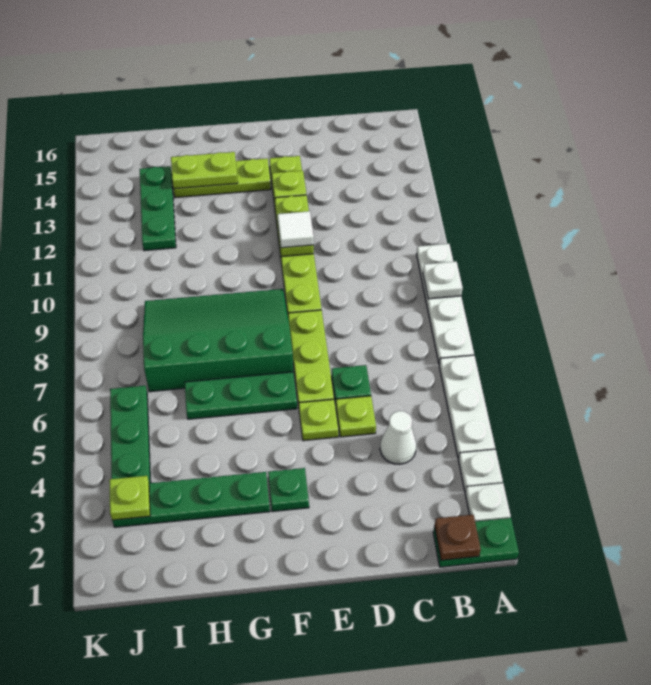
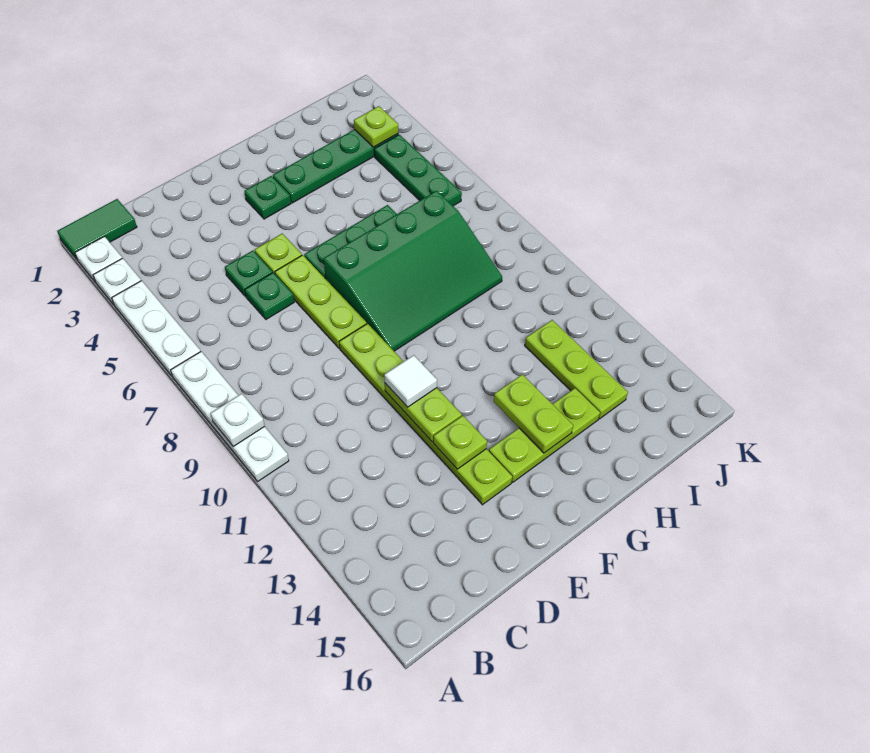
green plate A1:B1 level 1 -> green tile A1:B1 level 1
brown plate B1 level 2 -> none
white cone C4 level 1 -> none
lime plate D5 level 1 -> green plate D5 level 1
lime plate G14:H14 level 2 -> lime plate G13:G14 level 2
green plate I12:I14 level 1 -> lime plate I12:I14 level 1

